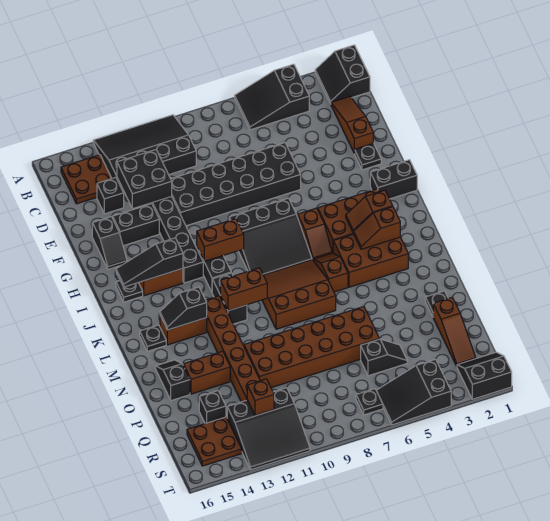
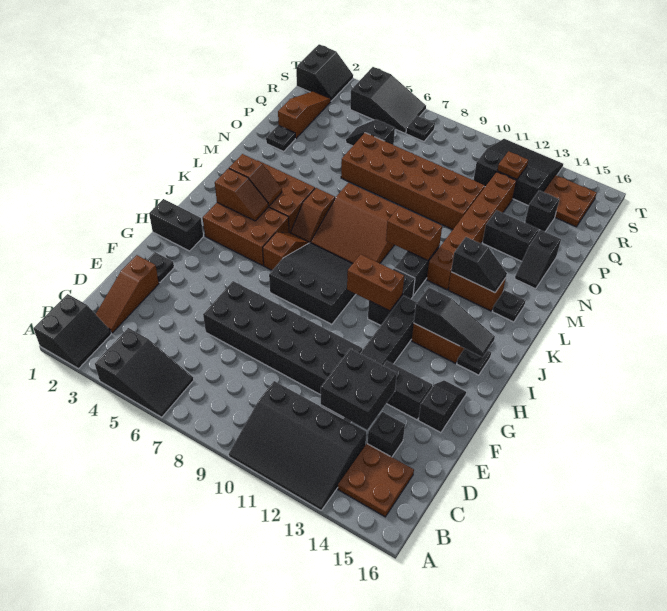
brown brick O13:O14 level 1 -> black brick O13:O14 level 1
brown brick R12 level 2 -> brown plate R12 level 2
black slope S1:T2 level 1 top T -> black slope S1:T2 level 1 top 1

